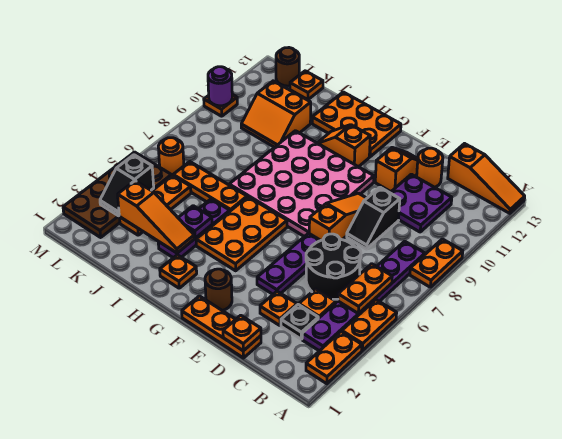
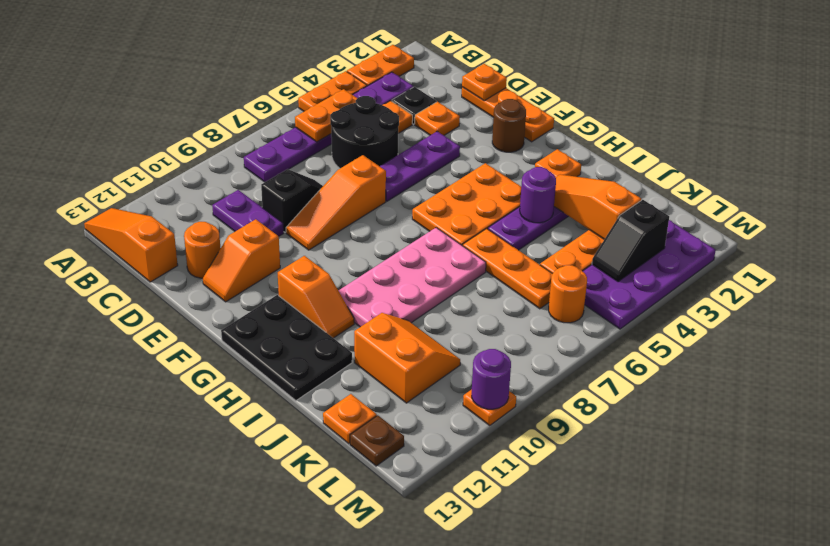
orange plate A8:A9 level 1 -> none
purple plate C10:D11 level 1 -> purple plate C10:D10 level 1
pink plate F7:I10 level 1 -> pink plate H7:I10 level 1
orange plate G12:I13 level 1 -> black plate G12:I13 level 1
purple plate I4 level 2 -> purple round brick I4 level 2
brown plate L2:M5 level 1 -> purple plate L2:M5 level 1
black slope L3:L4 level 2 top 4 -> black slope L3:L4 level 2 top 3
brown round brick L13 level 1 -> brown plate L13 level 1

